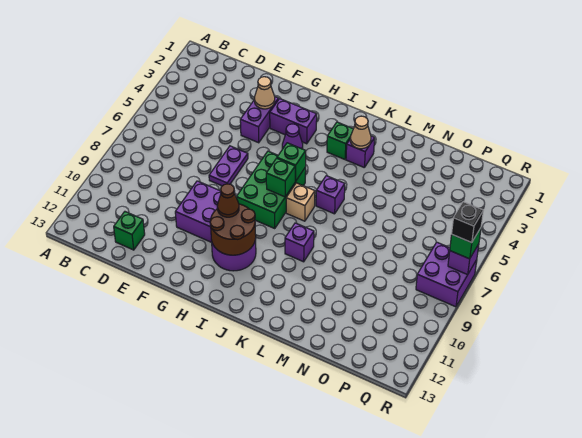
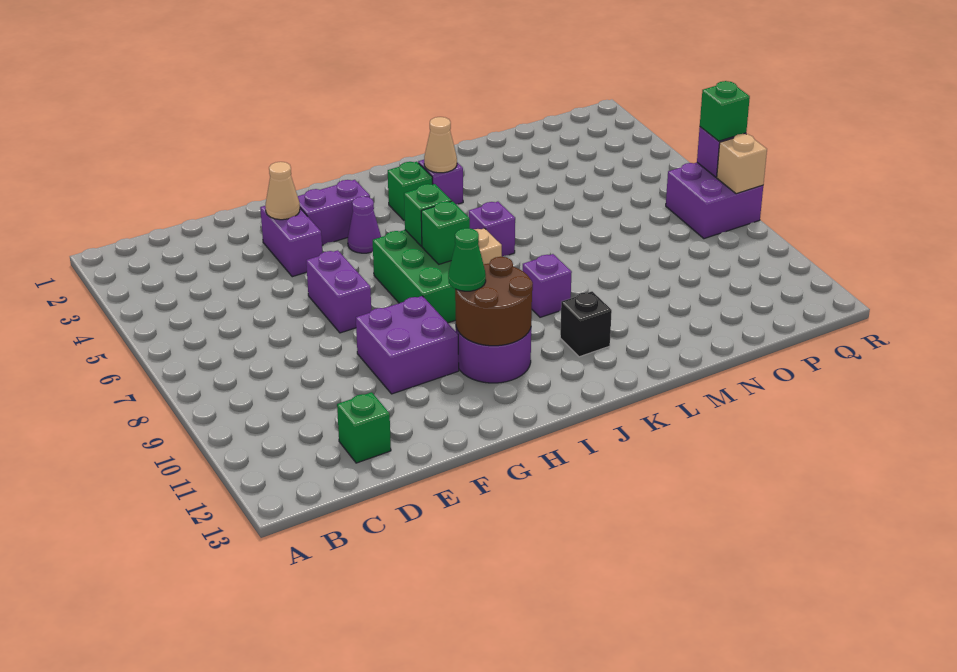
purple plate F6:F7 level 1 -> purple brick F6:F7 level 1
brown cone H10 level 3 -> green cone H10 level 3
black brick R7 level 4 -> black brick K11 level 1
none -> tan brick R8 level 2

